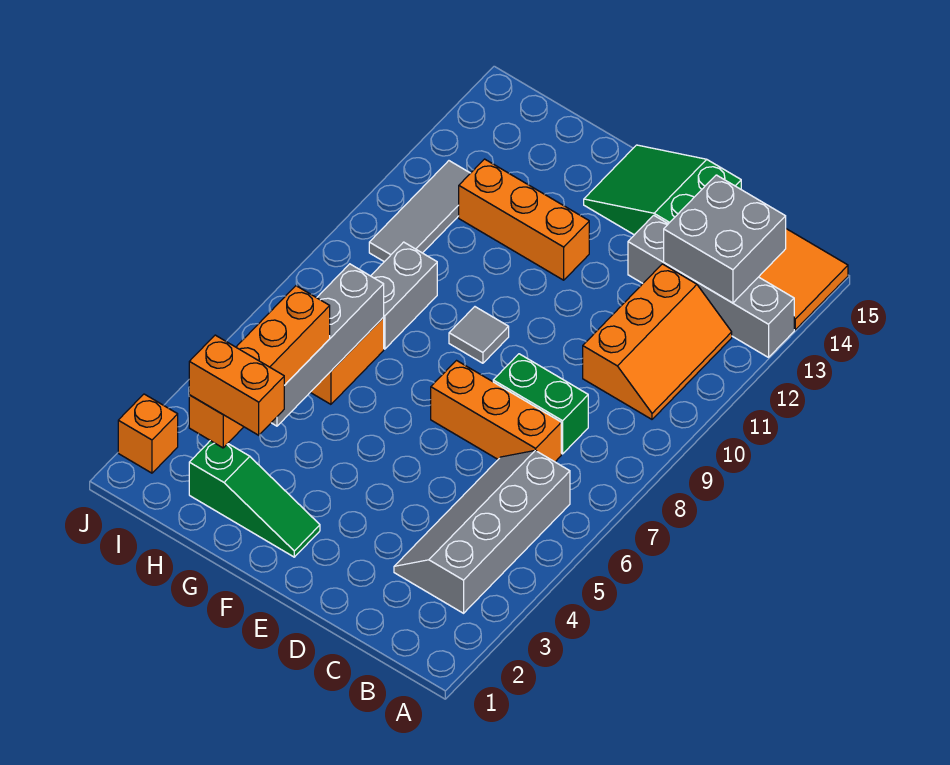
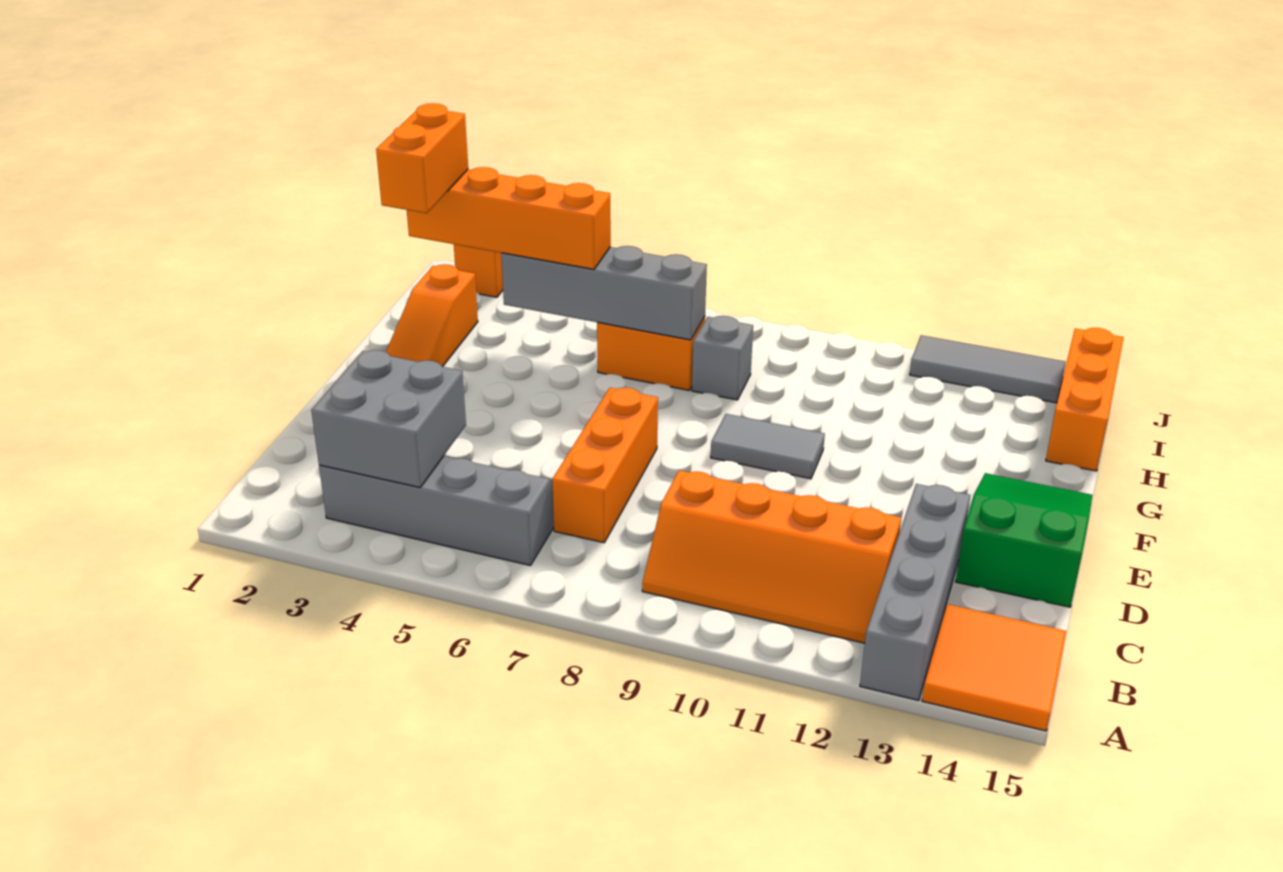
orange slope B10:C12 level 1 top C -> orange slope B9:C12 level 1 top C
grey brick B13:C14 level 2 -> grey brick B3:C4 level 2
green brick C8:D8 level 1 -> none
green slope F2:H2 level 1 top H -> orange slope F2:H2 level 1 top H
grey tile F9 level 1 -> grey tile F9:F10 level 1
orange brick F12:H12 level 1 -> orange brick H15:J15 level 1
grey brick H8:H9 level 1 -> grey brick H8 level 1
grey tile I10:I12 level 1 -> grey tile J12:J14 level 1

